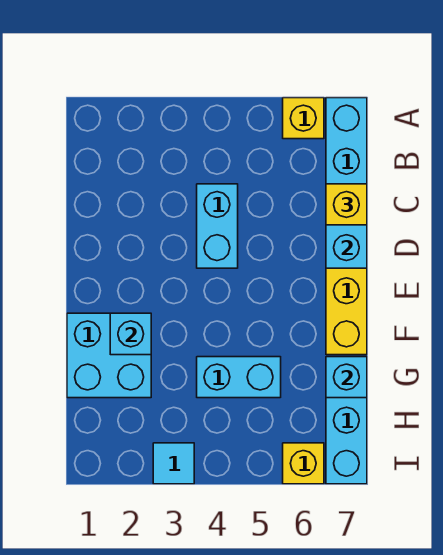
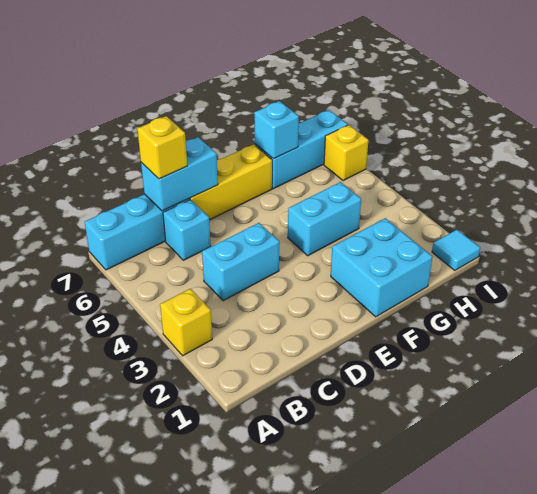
yellow brick A6 level 1 -> yellow brick A3 level 1
cyan brick F2 level 2 -> cyan brick C6 level 1
cyan brick G4:G5 level 1 -> cyan brick F4:G4 level 1
cyan tile I3 level 1 -> cyan tile I1 level 1

